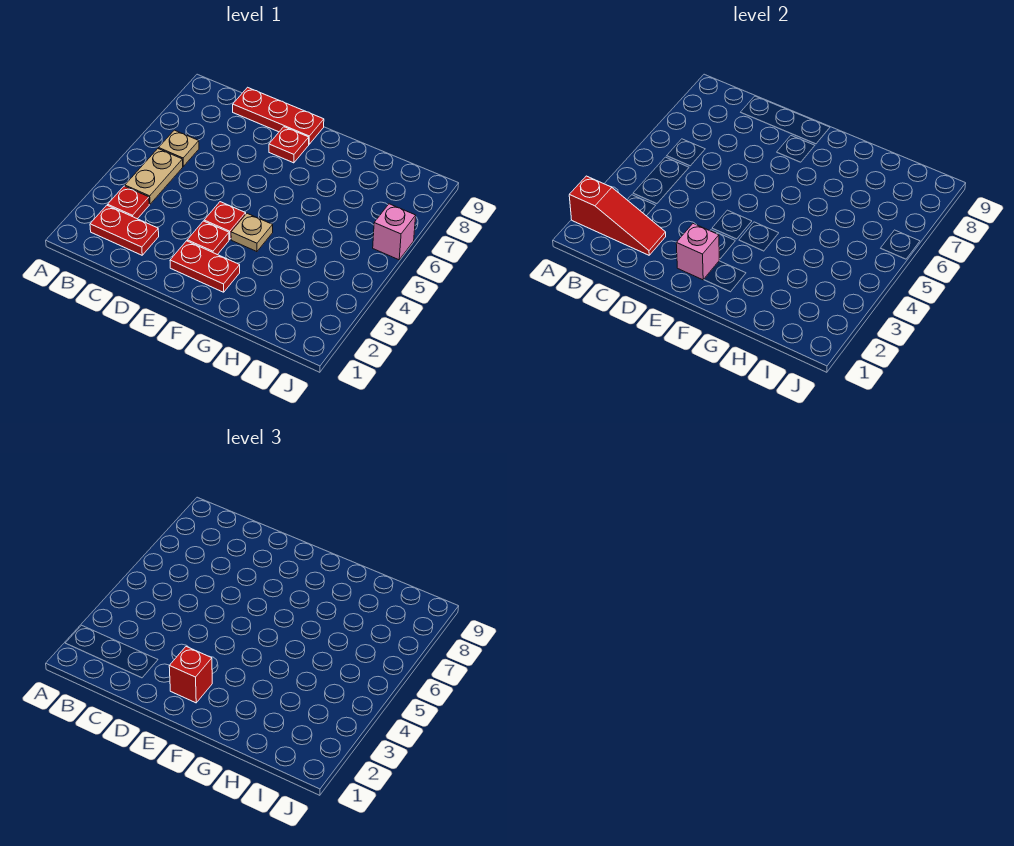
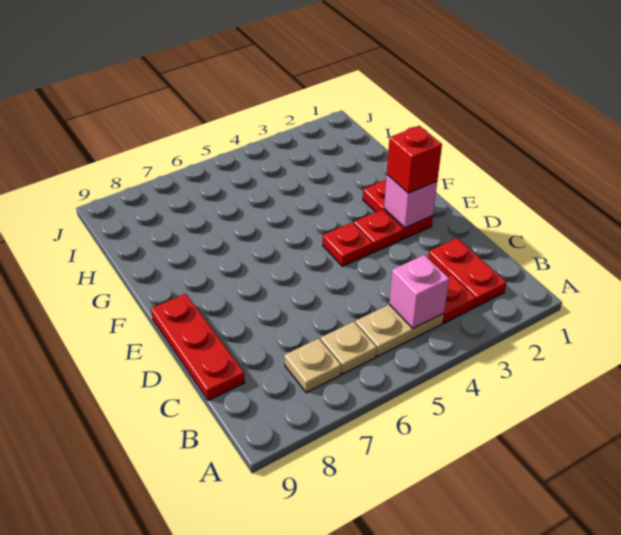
red slope A2:C2 level 2 top A -> none
red plate E8 level 1 -> none
tan plate F4 level 1 -> tan plate B7 level 1
pink brick J6 level 1 -> pink brick B4 level 2

